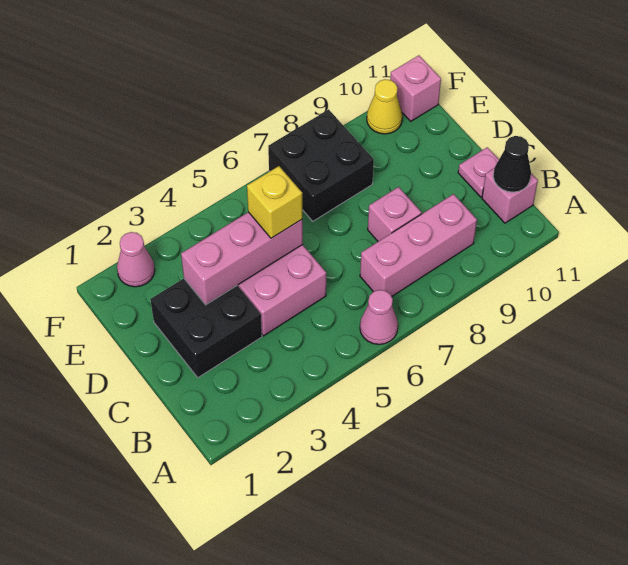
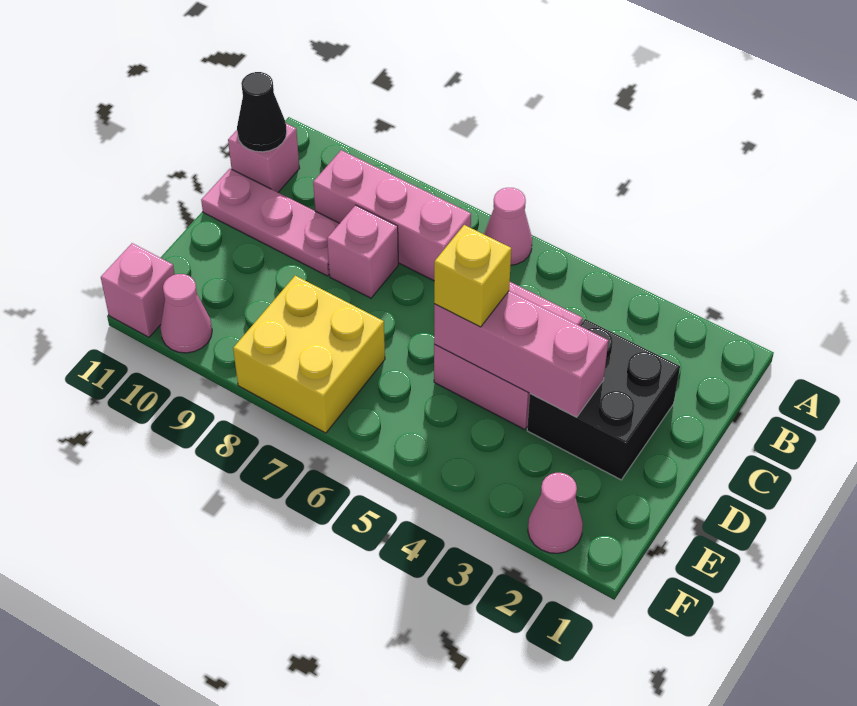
pink plate C11 level 1 -> pink plate C9:C11 level 1
black brick E7:F8 level 1 -> yellow brick E7:F8 level 1
yellow cone F10 level 1 -> pink cone F10 level 1

